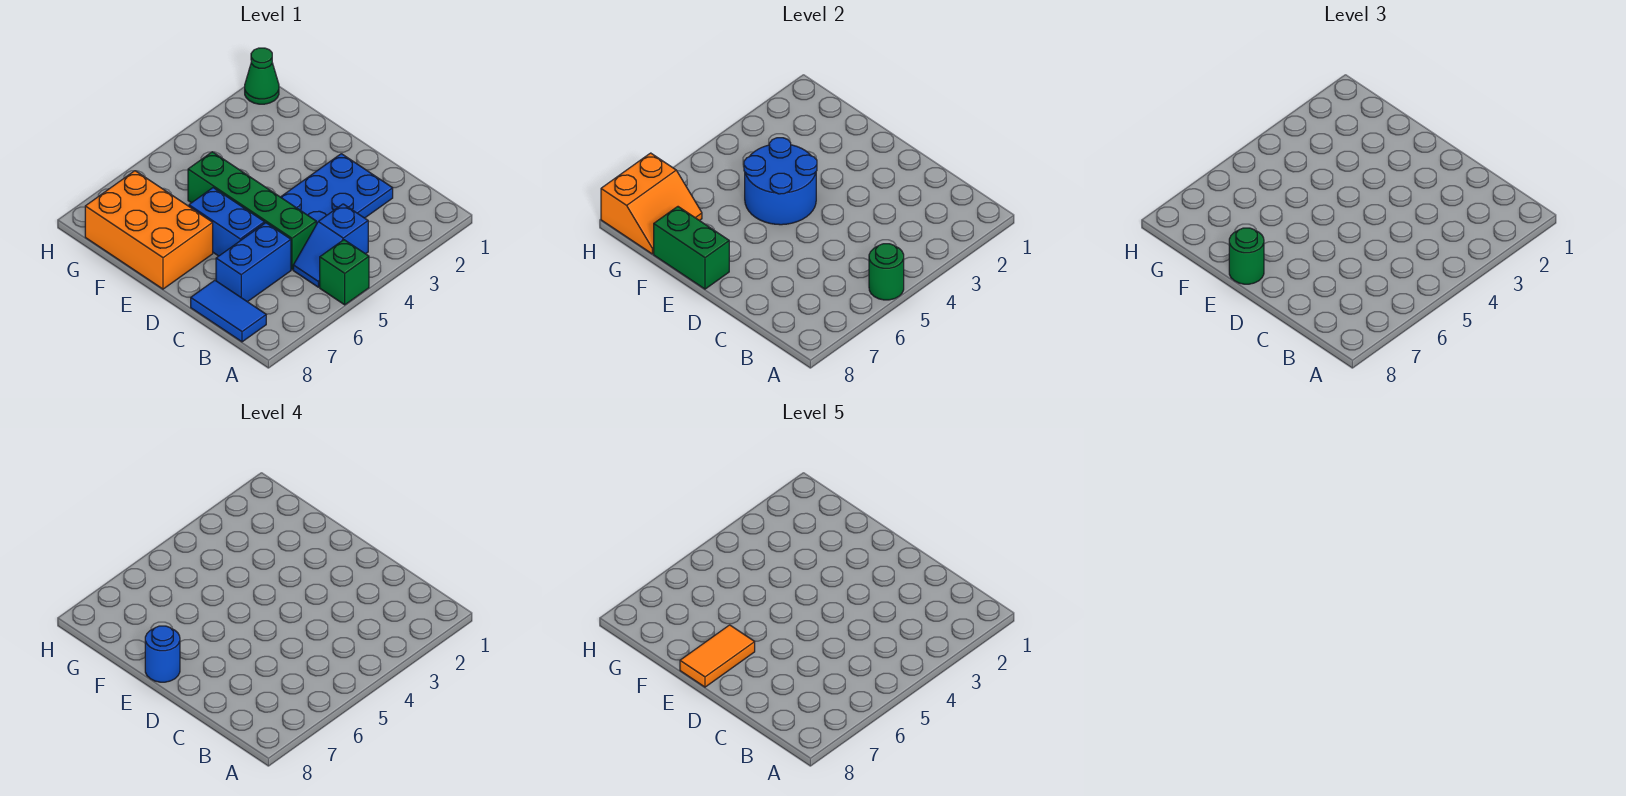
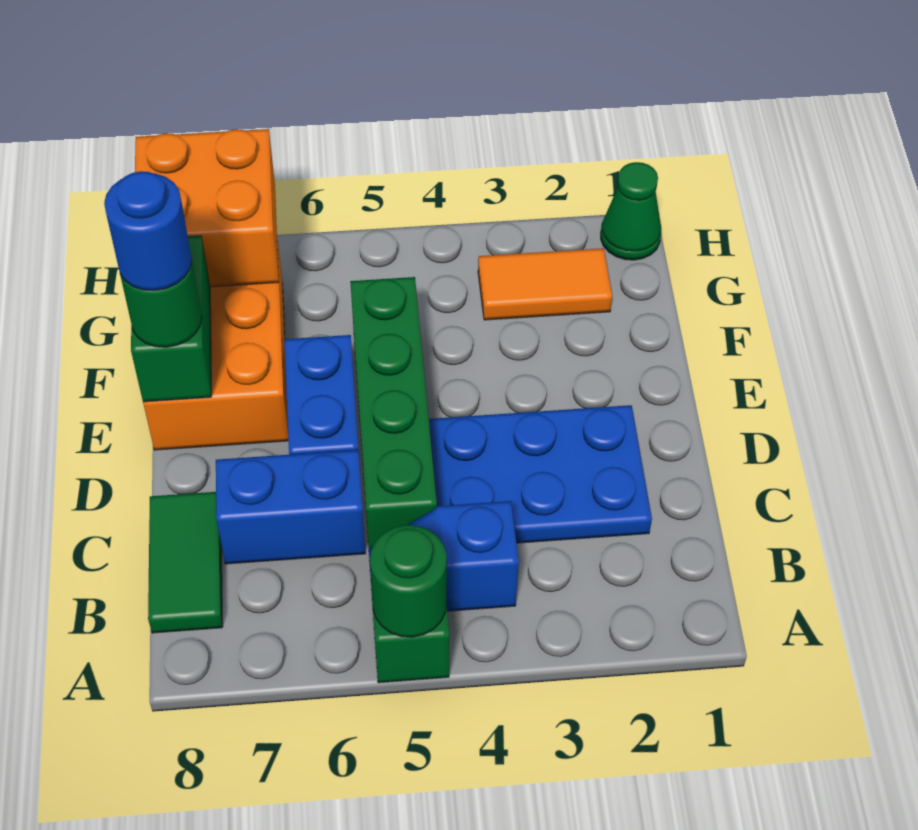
blue tile B8:C8 level 1 -> green tile B8:C8 level 1
blue round brick E4:F5 level 2 -> none
orange tile E7:E8 level 5 -> orange tile G2:G3 level 1
orange slope G7:H8 level 2 top H -> orange brick G7:H8 level 2

